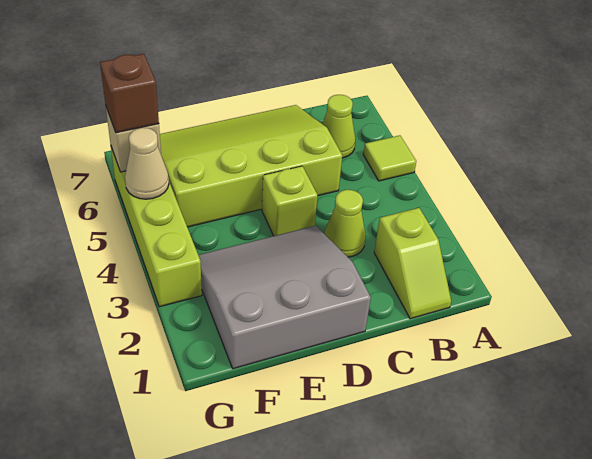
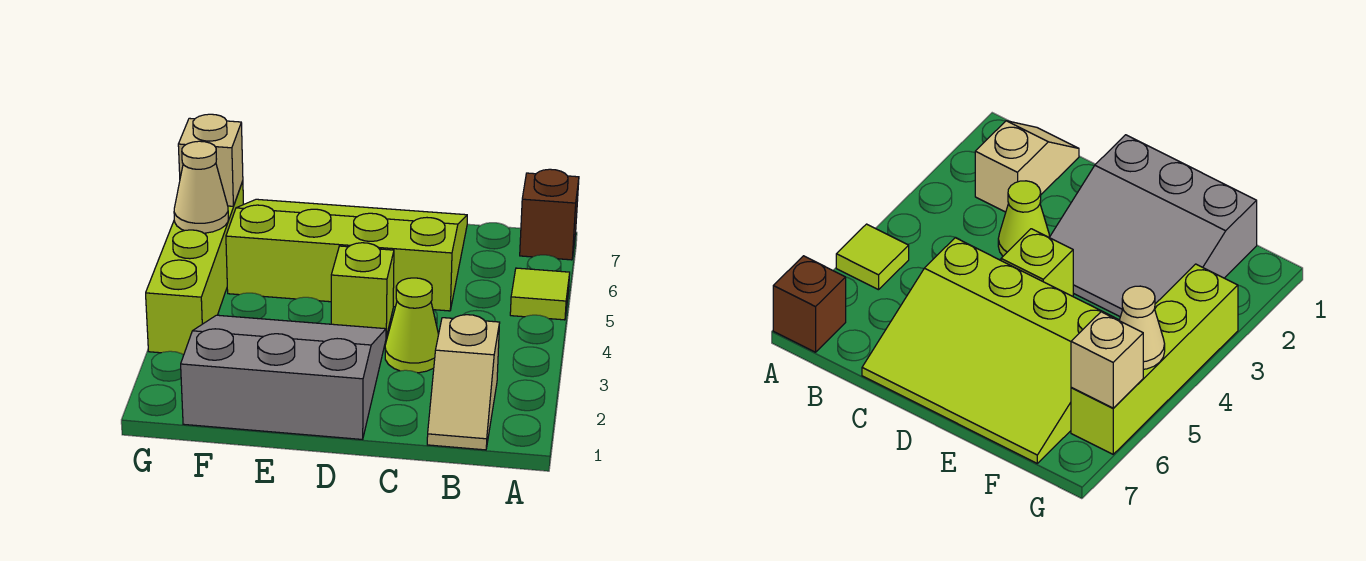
lime slope B1:B2 level 1 top 2 -> tan slope B1:B2 level 1 top 2
lime cone B6 level 1 -> none
brown brick G6 level 3 -> brown brick A7 level 1

